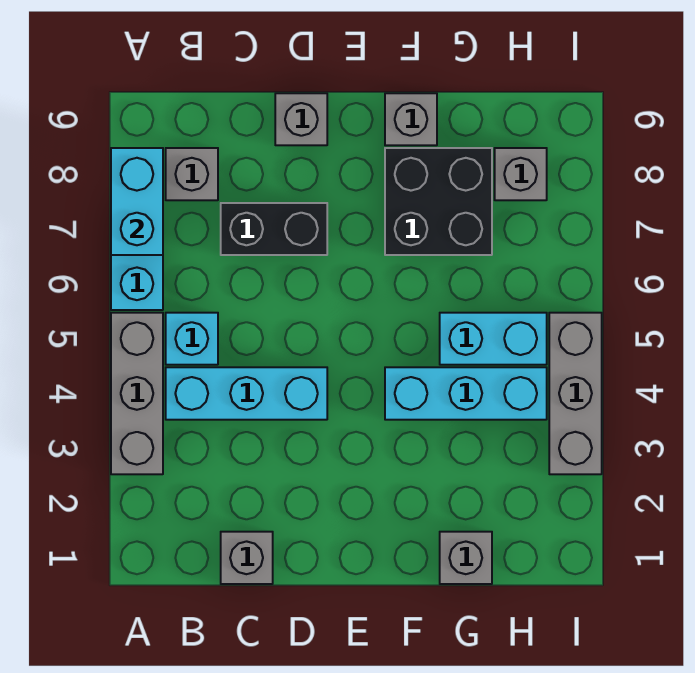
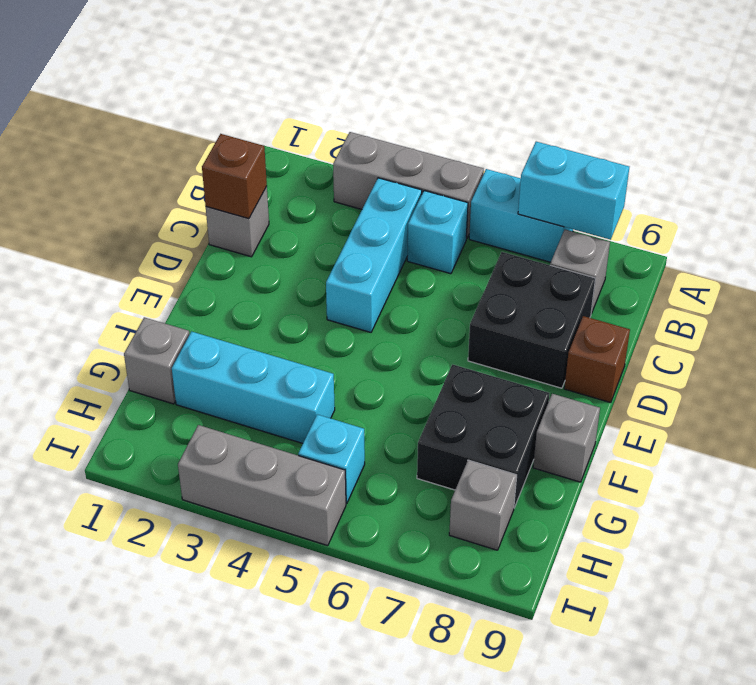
none -> brown brick C1 level 2
black brick C7:D7 level 1 -> black brick C7:D8 level 1
grey brick D9 level 1 -> brown brick D9 level 1
cyan brick F4:H4 level 1 -> cyan brick G2:G4 level 1
cyan brick G5:H5 level 1 -> cyan brick H5 level 1

